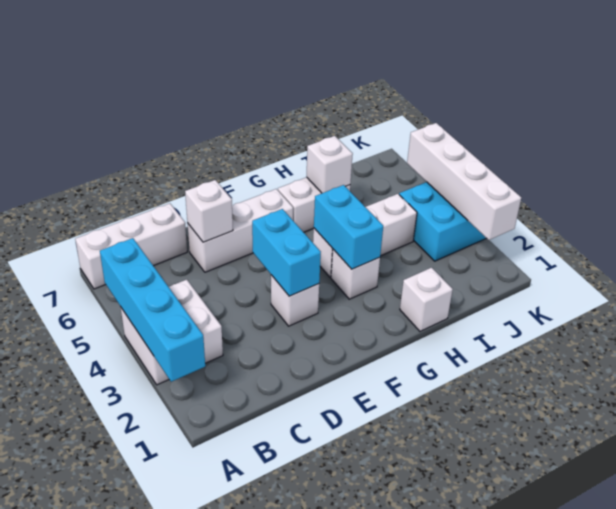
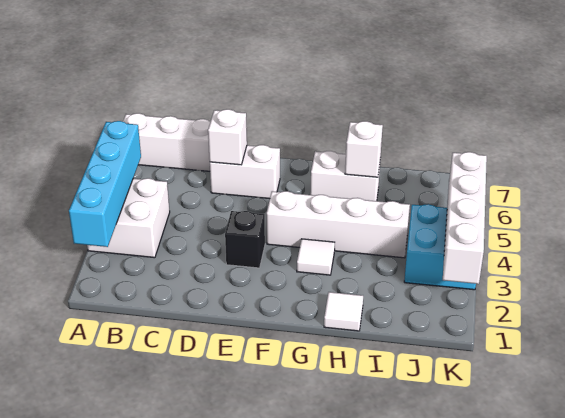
white brick D6:F6 level 1 -> white brick D6:E6 level 1
white brick E3 level 1 -> black brick E3 level 1
cyan brick E3:E4 level 2 -> none
white brick G3 level 1 -> white tile G3 level 1
cyan brick G3:G4 level 2 -> none
white brick G4:I4 level 1 -> white brick F4:I4 level 1
white brick H1 level 1 -> white tile H1 level 1

